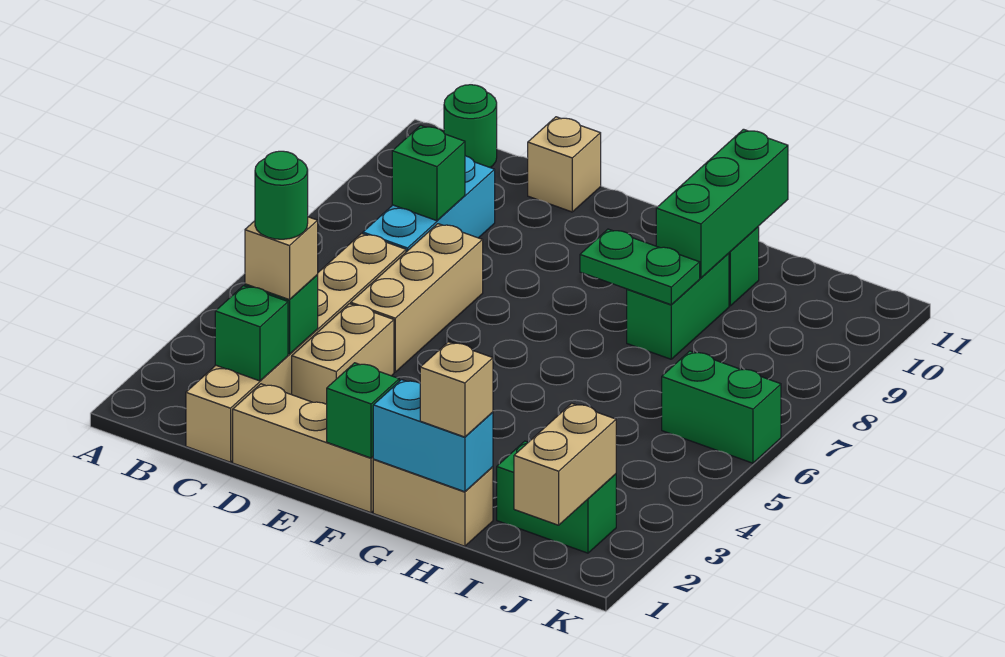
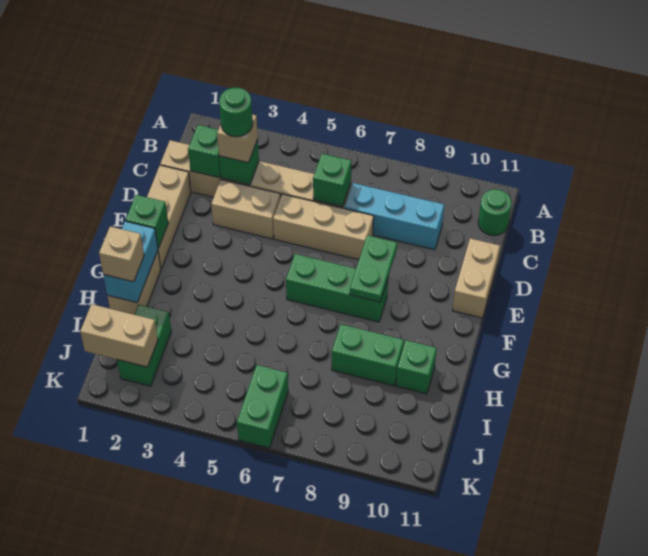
green brick C8 level 2 -> green brick C6 level 2
tan brick D11 level 1 -> tan brick D11:E11 level 1
green plate G8:H8 level 2 -> green plate E8:F8 level 2
green brick H9:H11 level 2 -> green brick F6:F8 level 1

